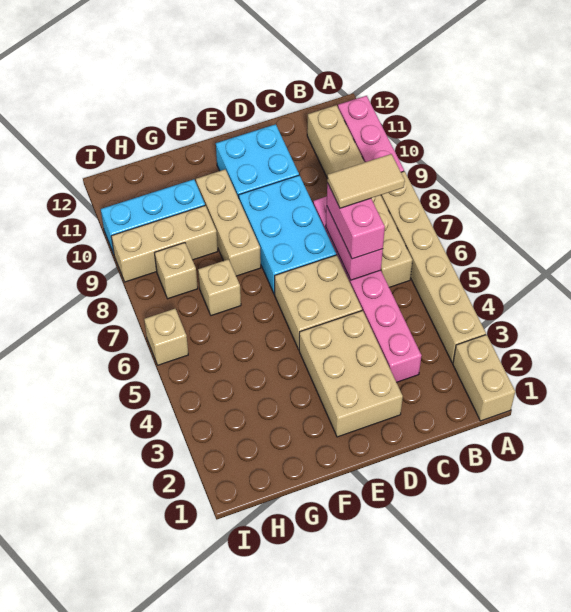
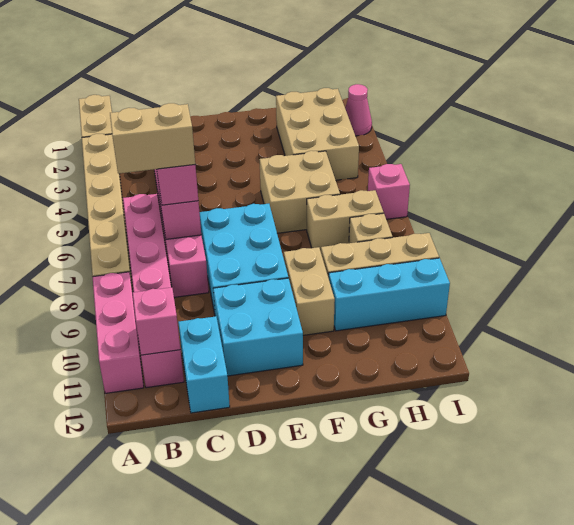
tan brick B6:B11 level 1 -> pink brick B6:B11 level 1
tan tile B7:C7 level 4 -> tan brick B7:C7 level 4
none -> pink brick B11 level 2
none -> cyan brick C11:C12 level 1
tan brick D2:E4 level 1 -> tan brick G2:H4 level 1
tan brick D5:E6 level 1 -> tan brick F5:G6 level 1
tan brick F8:F10 level 1 -> tan brick F9:F10 level 1
tan brick G7 level 1 -> tan brick G7:H7 level 1
none -> pink cone I2 level 1
tan brick I6 level 1 -> pink brick I6 level 1

